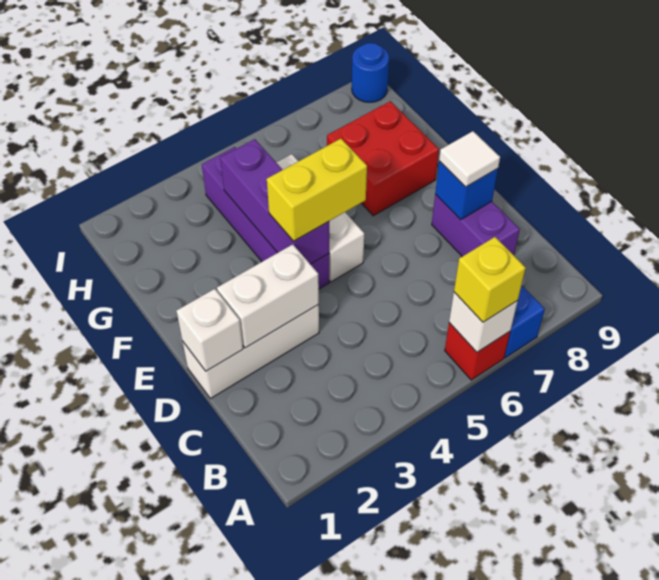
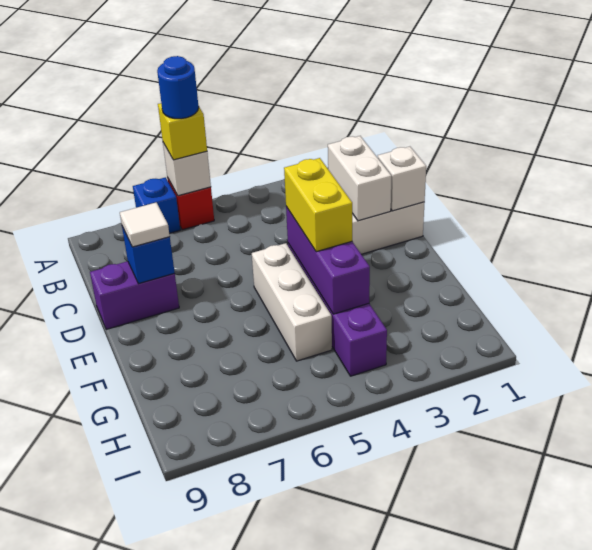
purple brick C8:D8 level 1 -> purple brick D8:D9 level 1
white brick D2:D3 level 2 -> white brick C2:D2 level 2
yellow brick E4:E5 level 3 -> yellow brick E4:F4 level 3
red brick F7:G8 level 1 -> none
blue round brick I9 level 1 -> blue round brick A6 level 4

